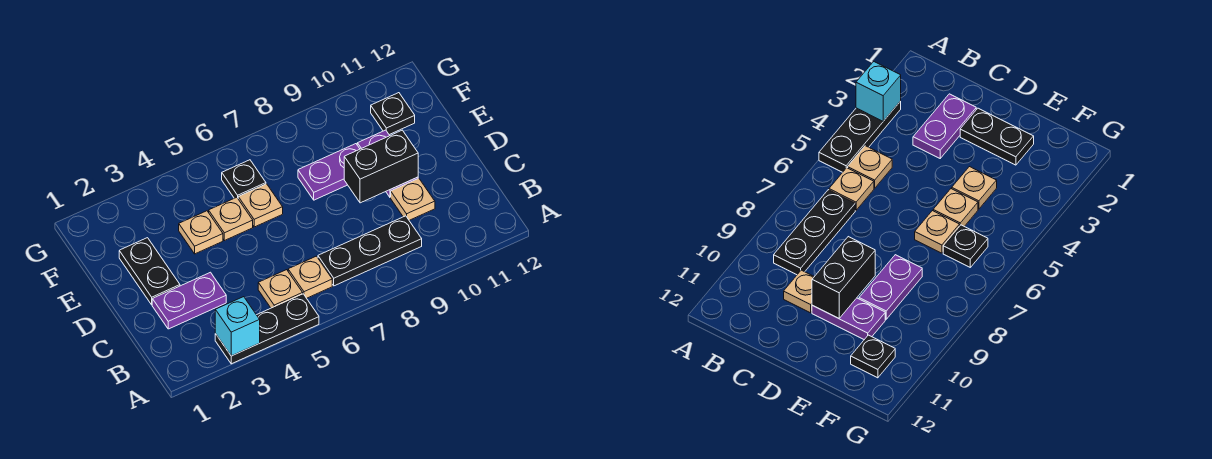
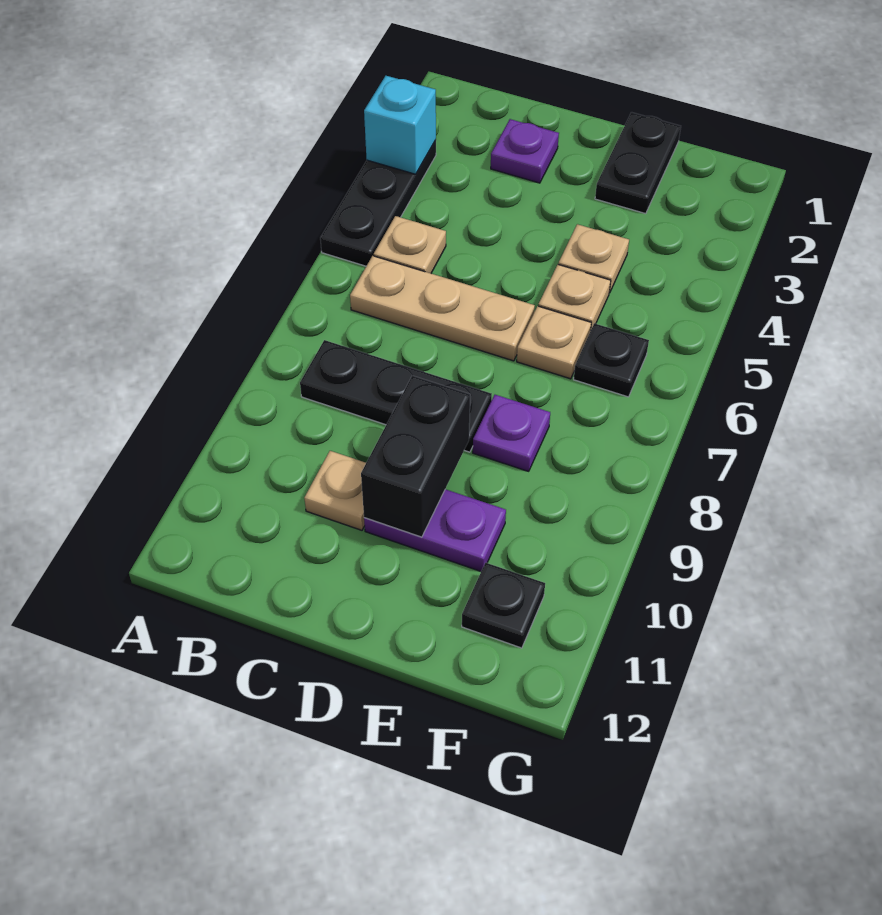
tan plate B6 level 1 -> tan plate B6:D6 level 1
black plate B7:B9 level 1 -> black plate B8:D8 level 1
purple plate C2:C3 level 1 -> purple plate C2 level 1
black plate D2:E2 level 1 -> black plate E1:E2 level 1
purple plate E8:E9 level 1 -> purple plate E8 level 1

